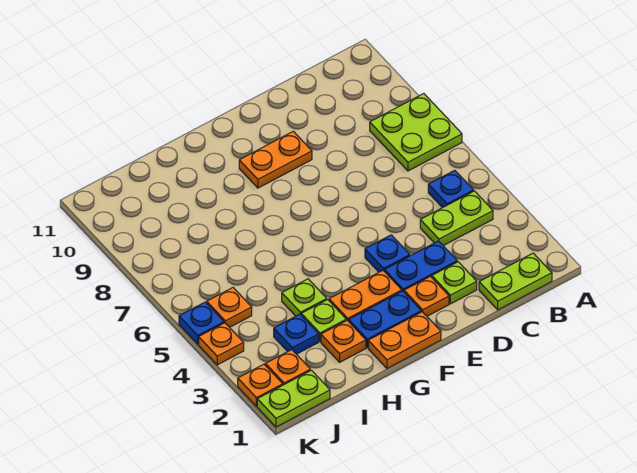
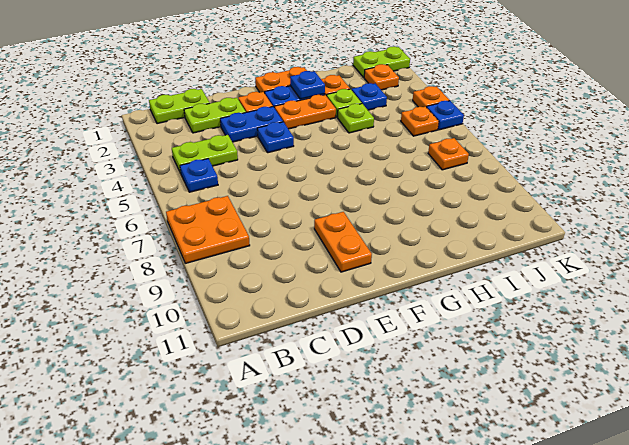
lime plate A7:B8 level 1 -> orange plate A7:B8 level 1
lime plate D2 level 1 -> lime plate C2:D2 level 1
orange plate E9:F9 level 1 -> orange plate E9:E10 level 1
none -> blue plate G2 level 2
orange plate K2 level 1 -> orange plate J7 level 1

